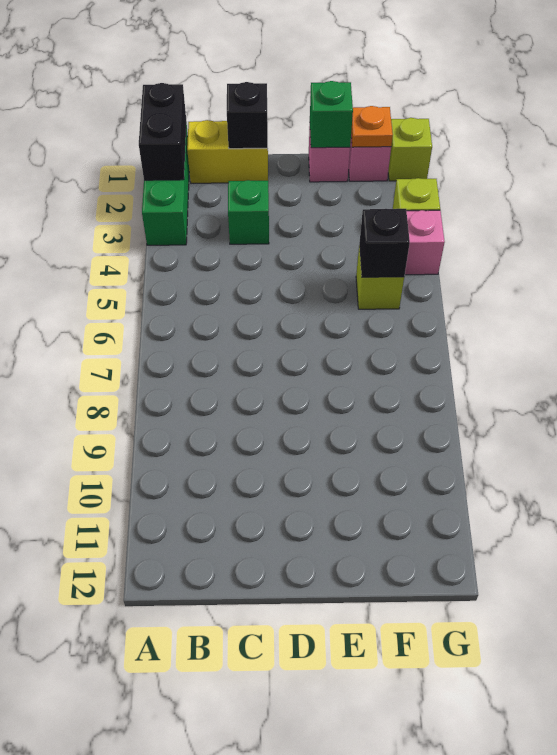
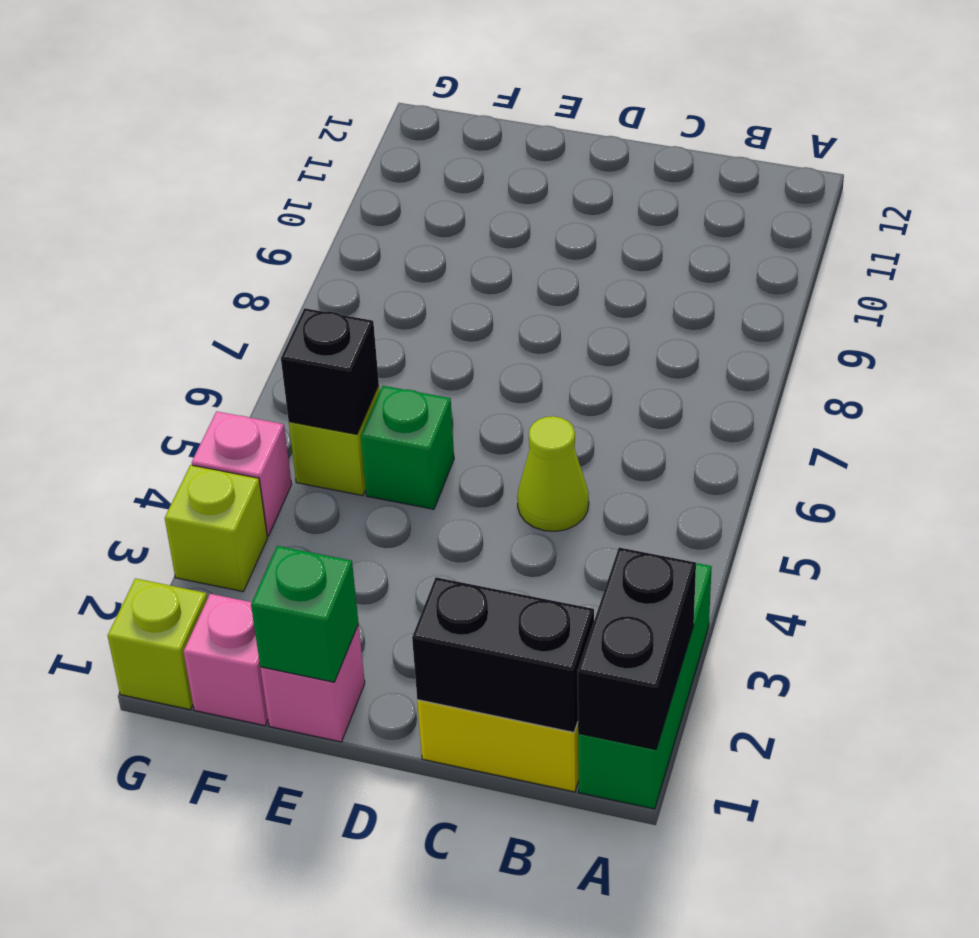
black brick C1 level 2 -> black brick B1:C1 level 2
green brick C3 level 1 -> green brick E5 level 1
none -> lime cone C5 level 1
orange plate F1 level 2 -> none

